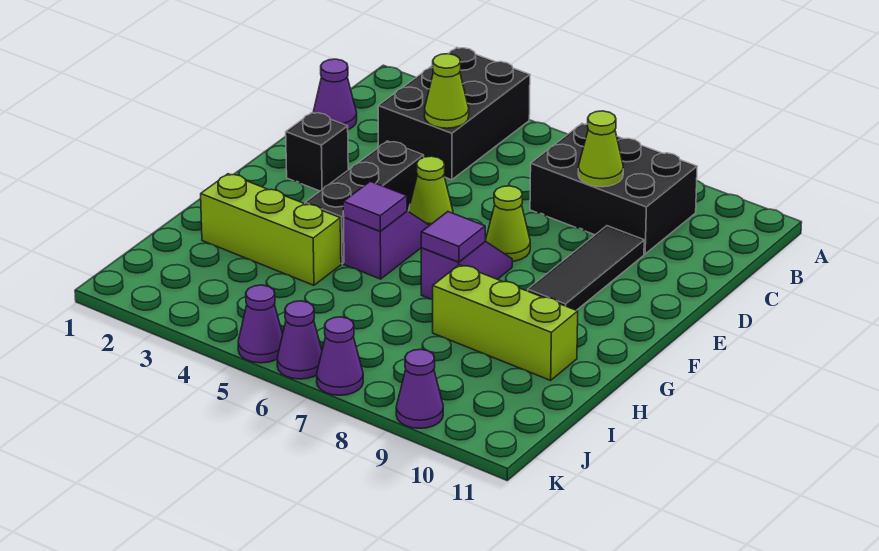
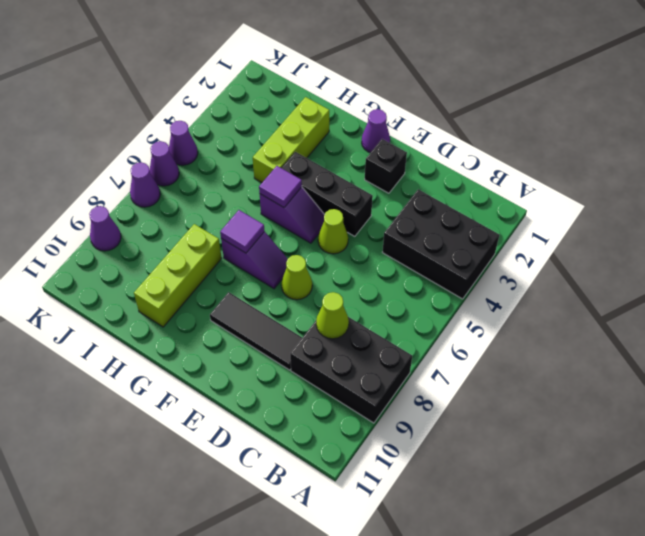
black brick B7:C9 level 1 -> black brick A8:C9 level 1
purple cone C1 level 1 -> purple cone F1 level 1
lime cone C4 level 2 -> none

